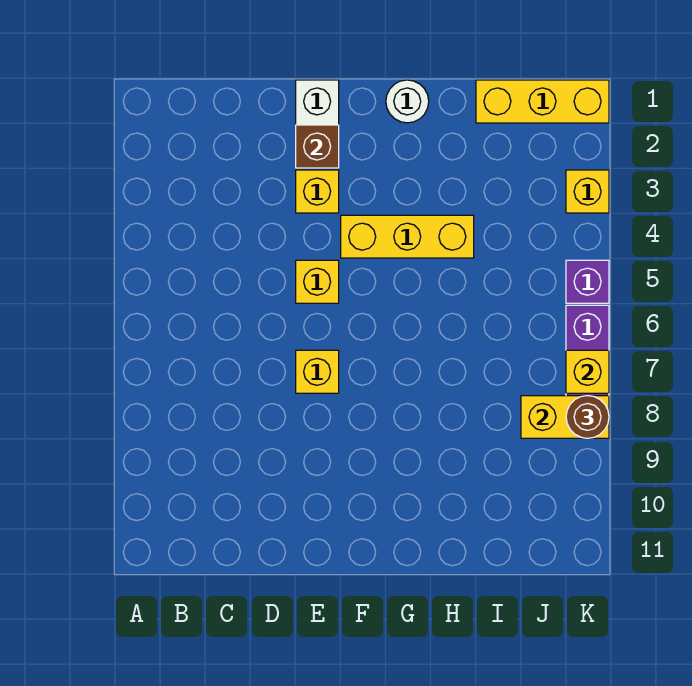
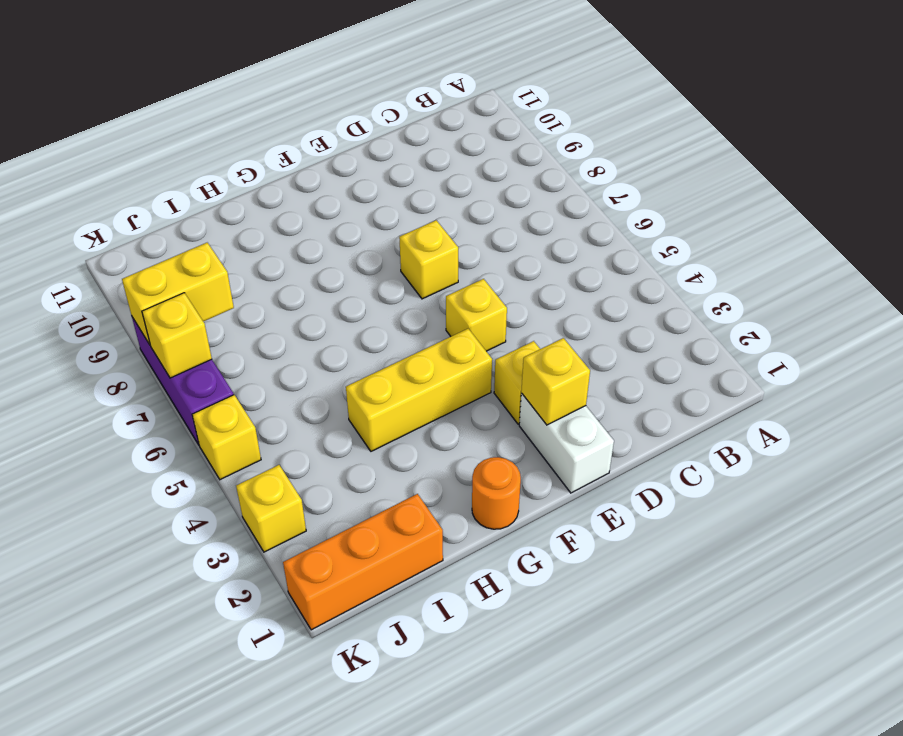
brown brick E2 level 2 -> yellow brick E2 level 2
white round brick G1 level 1 -> orange round brick G1 level 1
yellow brick I1:K1 level 1 -> orange brick I1:K1 level 1
purple brick K5 level 1 -> yellow brick K5 level 1
brown round brick K8 level 3 -> none

